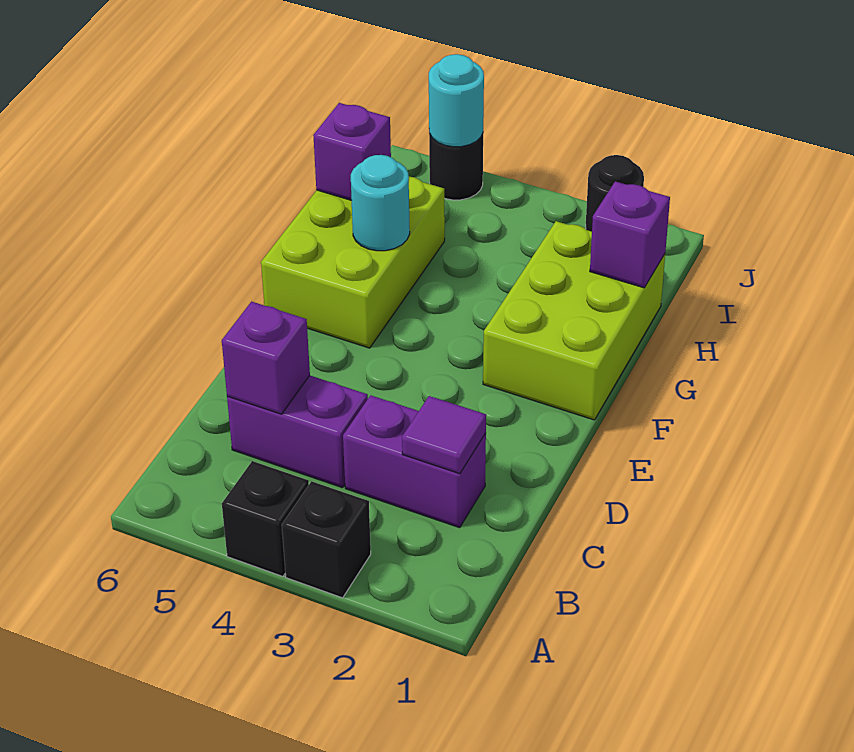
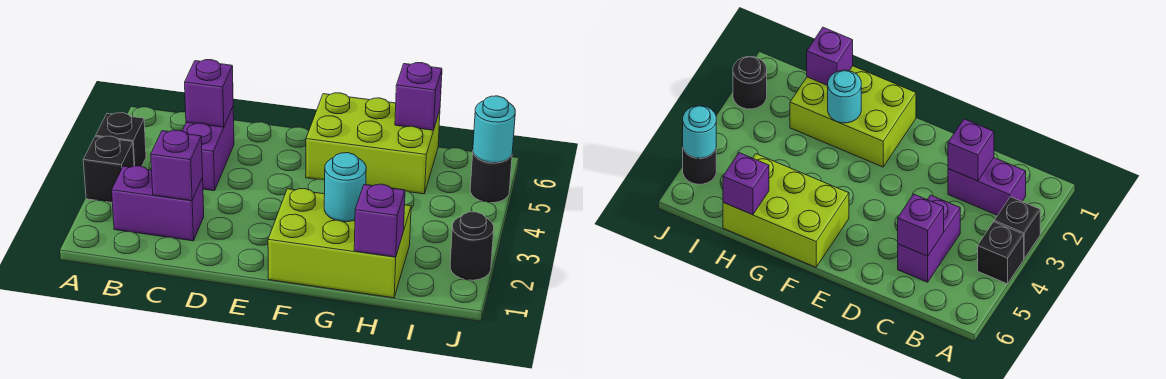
purple brick C2:C3 level 1 -> purple brick B2:C2 level 1
purple tile C2 level 2 -> purple brick C2 level 2
cyan round brick G5 level 2 -> cyan round brick G2 level 2

